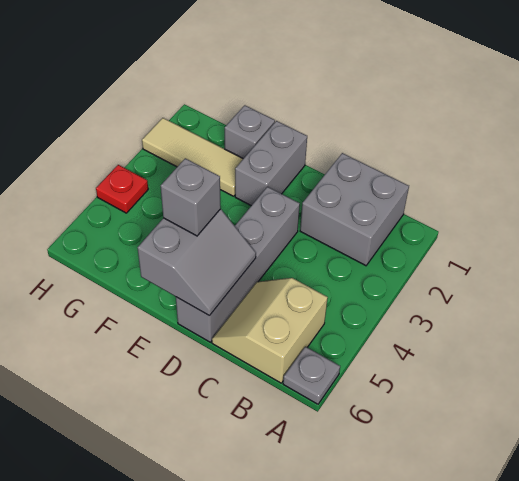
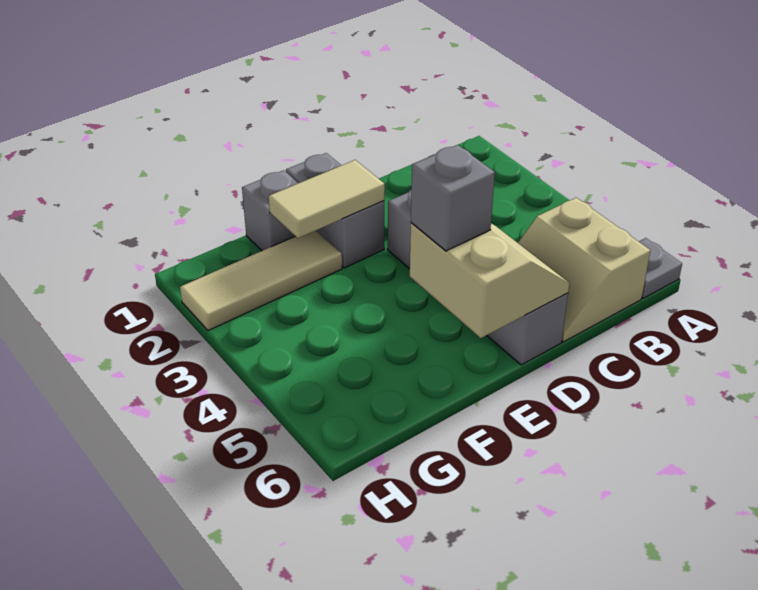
grey brick B1:C2 level 1 -> none
grey slope D5:E6 level 2 top E -> tan slope D5:E6 level 2 top E
none -> tan tile E2:F2 level 2
red plate H4 level 1 -> none

